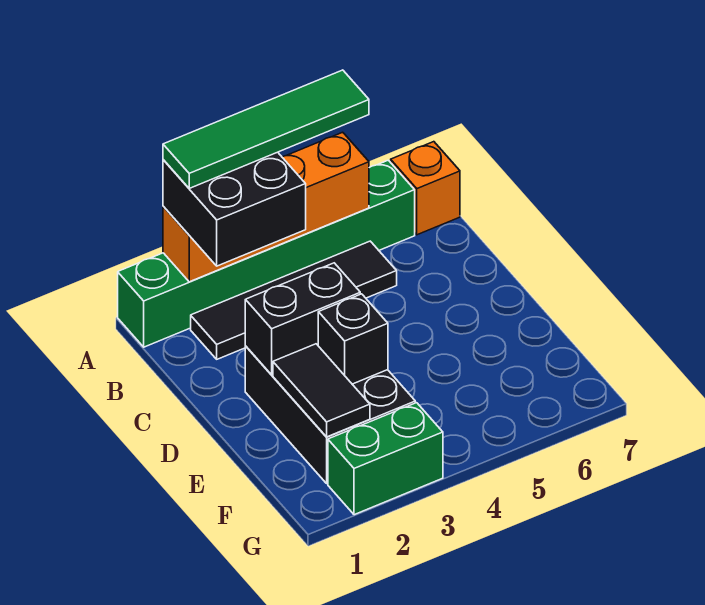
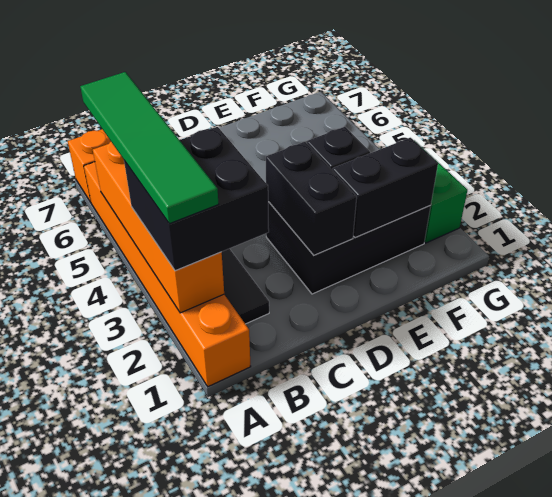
green brick A1:A6 level 1 -> orange brick A1:A6 level 1
black tile E2:F2 level 2 -> black brick E2:F2 level 2

